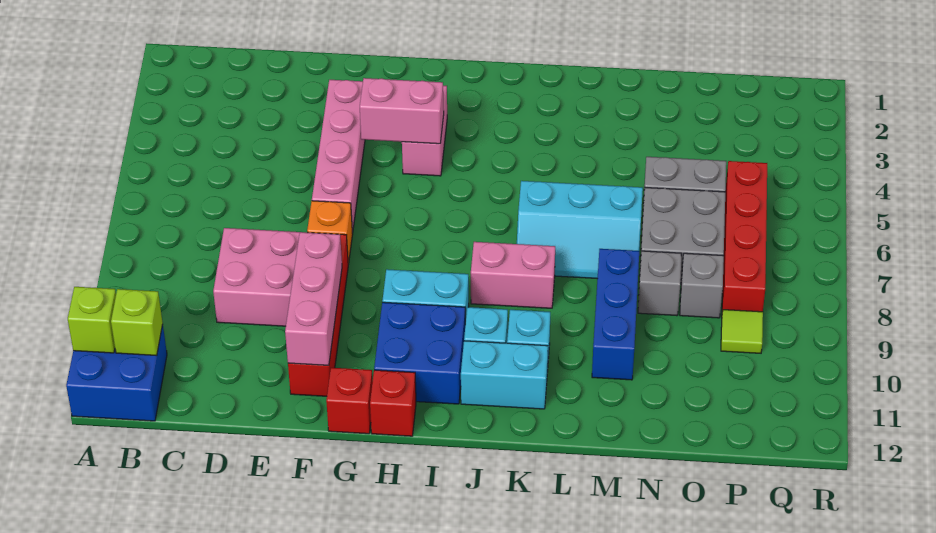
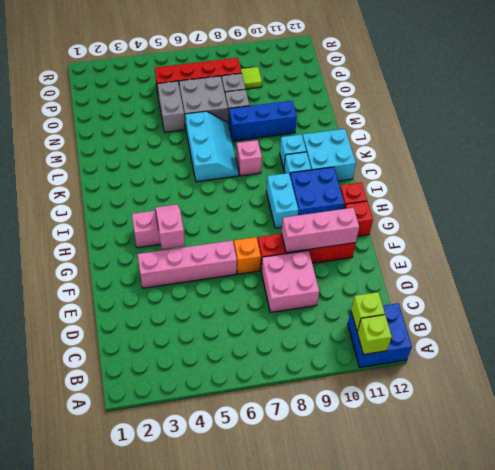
pink brick G4:H4 level 2 -> pink slope G4:H4 level 2 top G
pink brick J8:K8 level 1 -> pink brick K8 level 1
cyan brick J11:K11 level 1 -> cyan brick J11:K12 level 1

